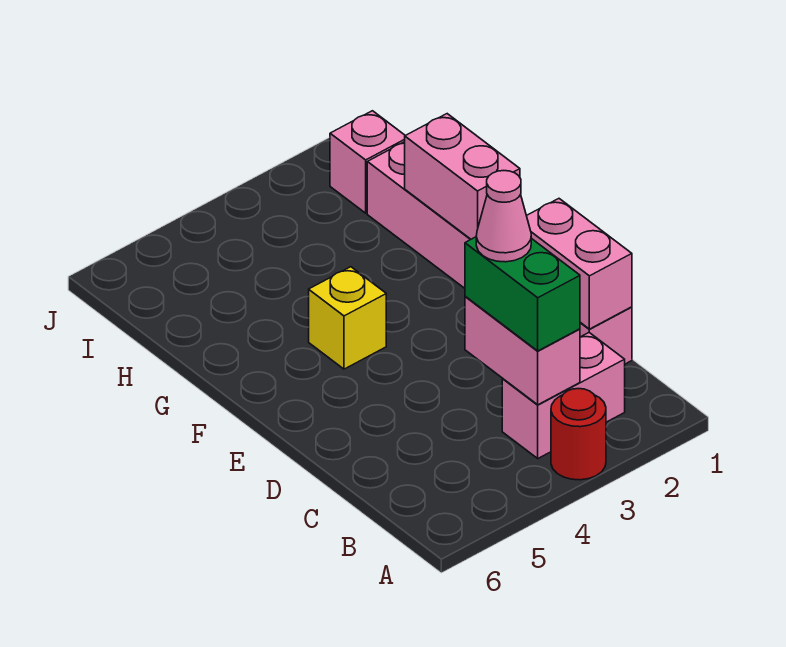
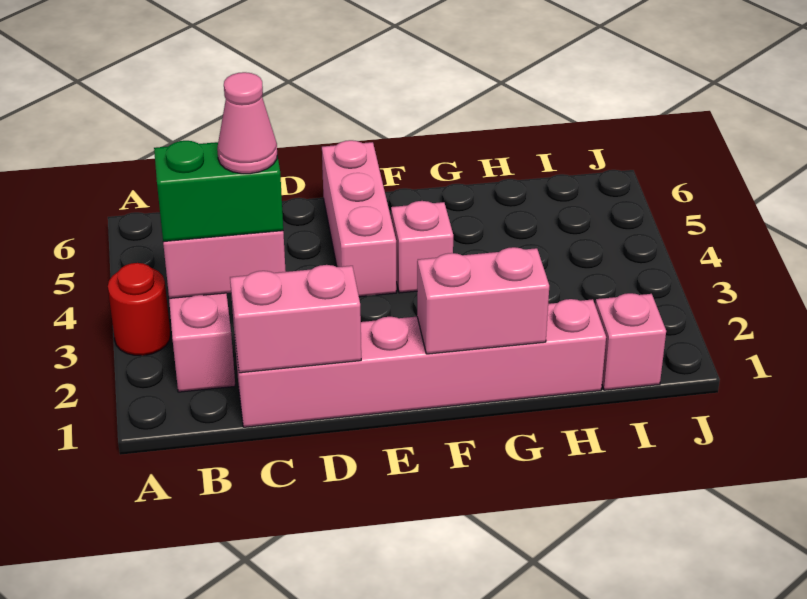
none -> pink brick E4:E6 level 1
yellow brick F4 level 1 -> pink brick F4 level 1

